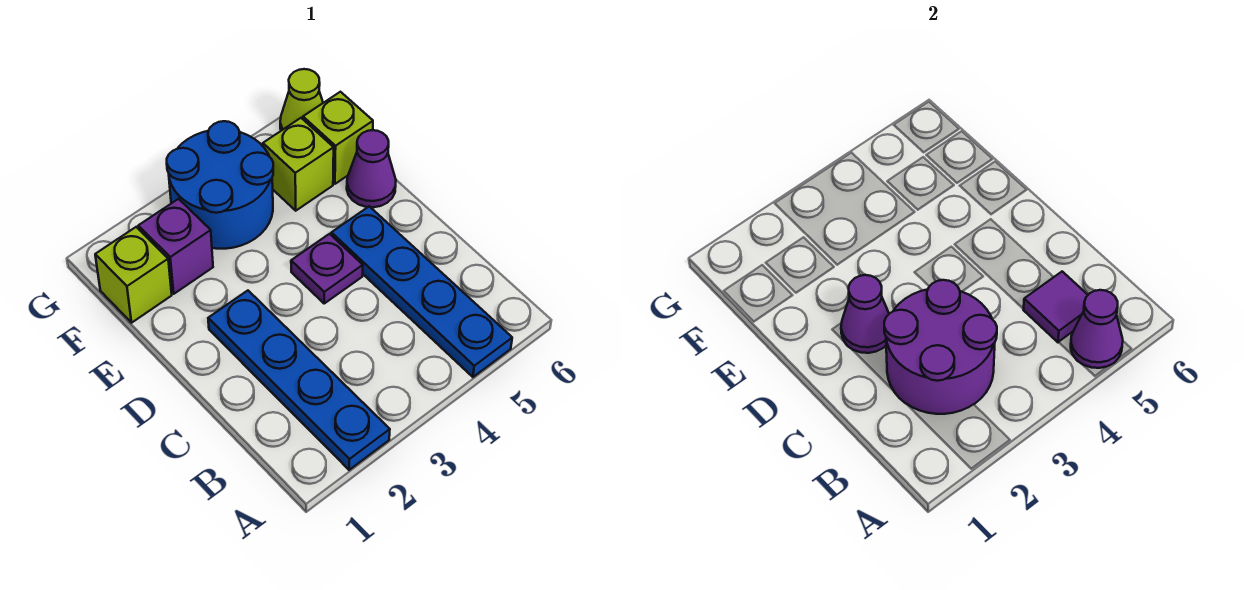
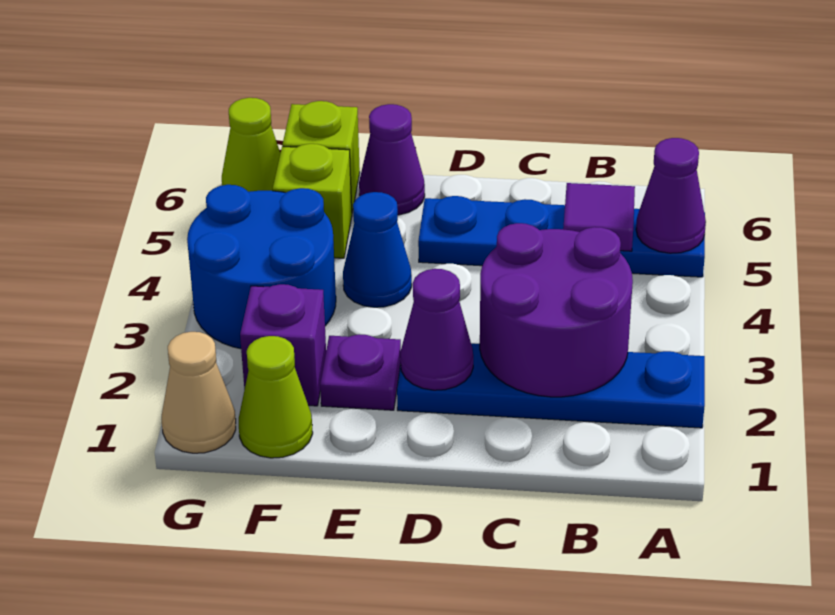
purple plate D4 level 1 -> purple plate E2 level 1
none -> blue cone E4 level 1
lime brick F1 level 1 -> lime cone F1 level 1
none -> tan cone G1 level 1

